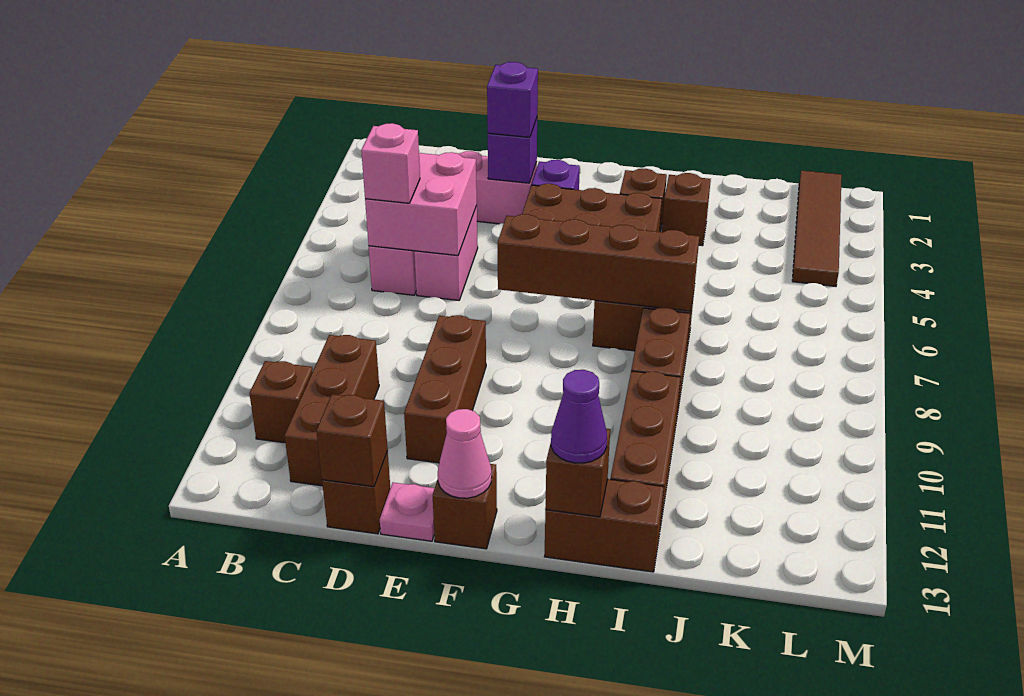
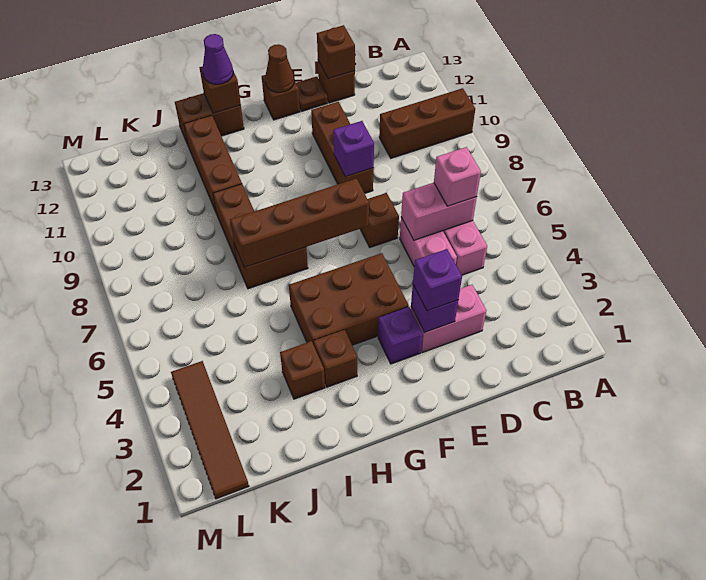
brown brick B11 level 1 -> brown brick E7 level 1
pink brick C5:D6 level 2 -> pink brick C6:D6 level 2
brown brick C10:C12 level 1 -> brown brick A10:C10 level 1
none -> purple brick E9 level 2
pink plate E13 level 1 -> brown plate E13 level 1
pink cone F13 level 2 -> brown cone F13 level 2

